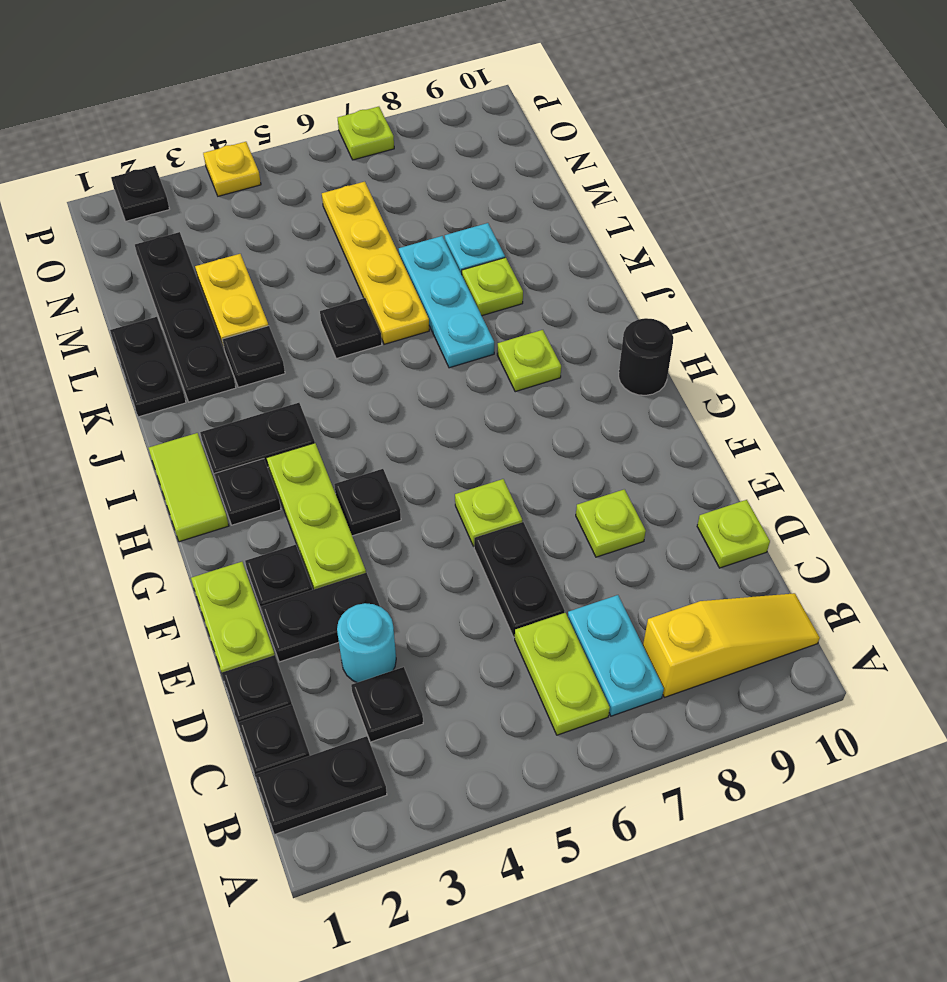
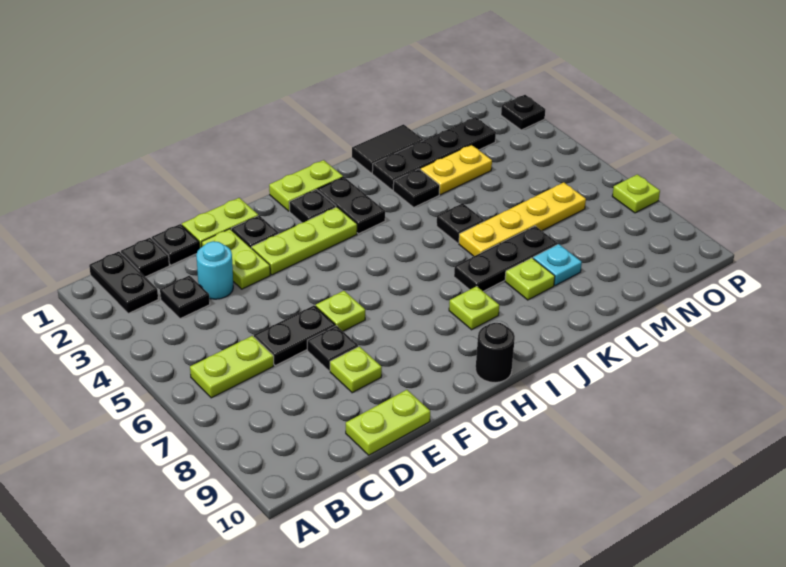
cyan plate B7:C7 level 1 -> none
yellow slope B8:B10 level 1 top 8 -> none
lime plate D10 level 1 -> lime plate D10:E10 level 1
black plate E2:E3 level 1 -> lime plate E2:E3 level 1
black plate G4 level 1 -> black plate E7 level 1
lime tile H1:I1 level 1 -> lime plate H1:I1 level 1
cyan plate J7:L7 level 1 -> black plate J7:L7 level 1
black plate K1:L1 level 1 -> black tile K1:L1 level 1
yellow plate P4 level 1 -> none

